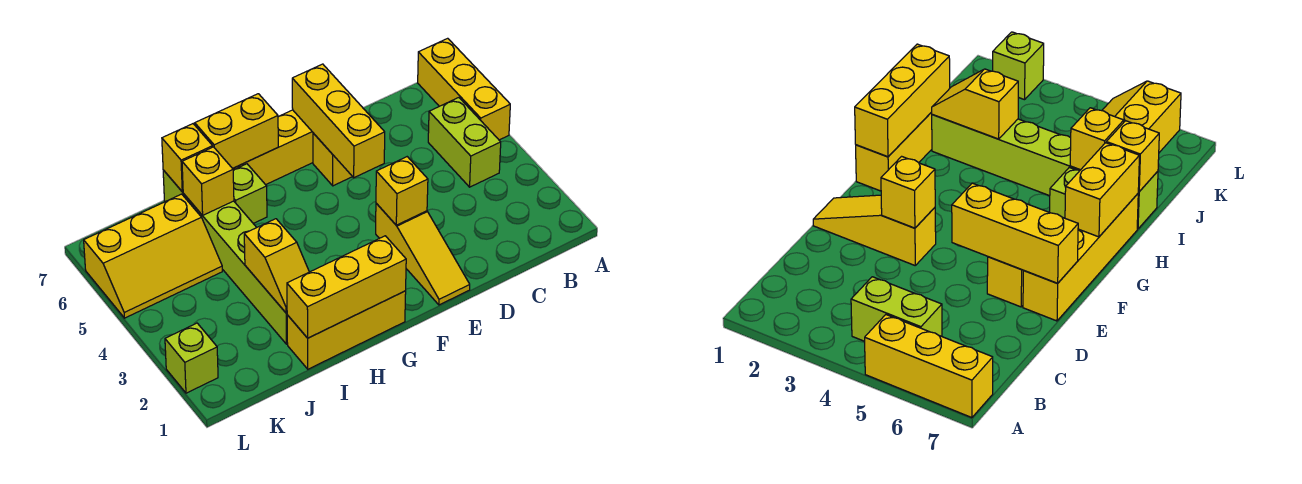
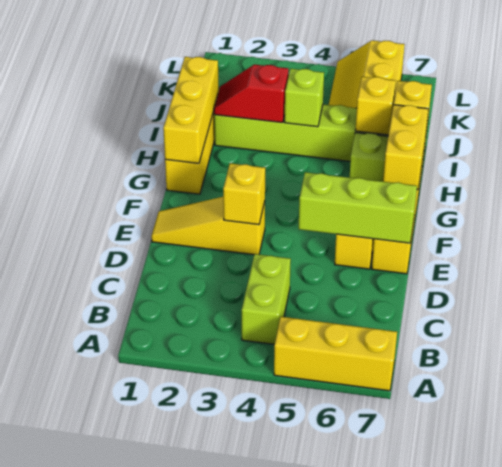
lime brick B4:B5 level 1 -> lime brick B4:C4 level 1
yellow brick E5:E7 level 2 -> lime brick E5:E7 level 2
yellow slope I2:I3 level 2 top 3 -> red slope I2:I3 level 2 top 3
lime brick L2 level 1 -> lime brick I4 level 2

